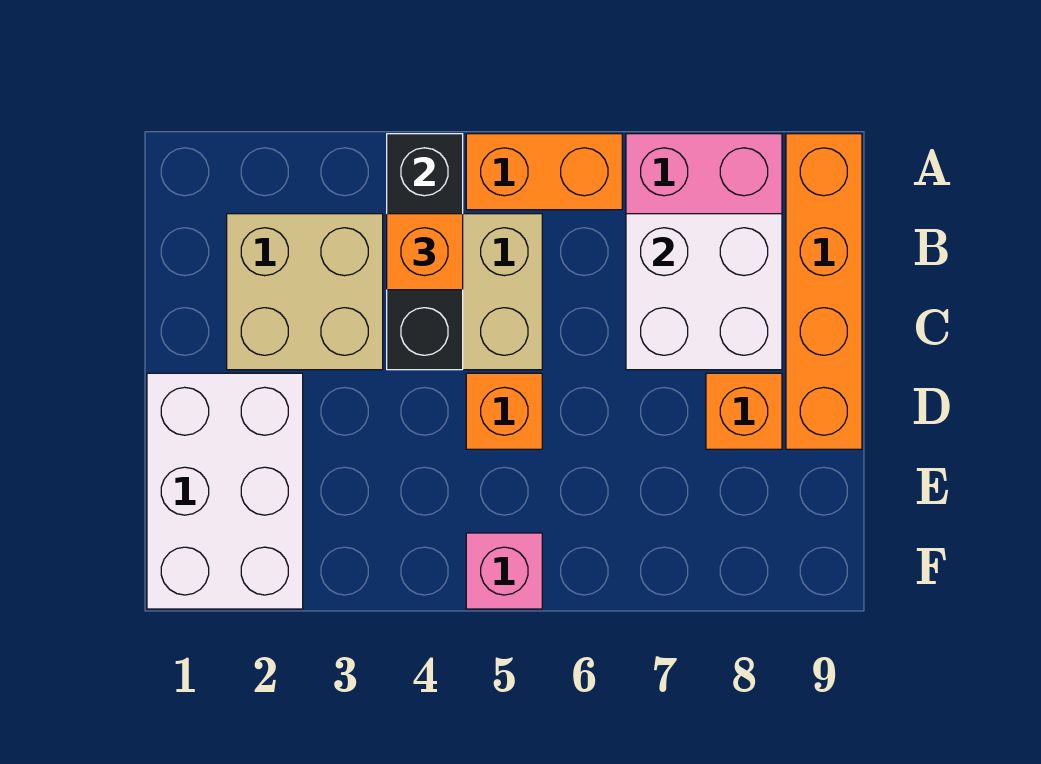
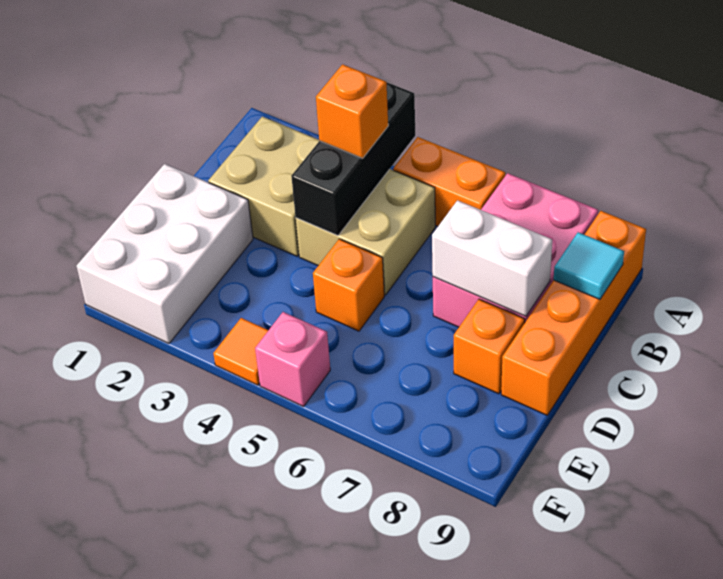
white brick B7:C8 level 2 -> white brick C7:C8 level 2
none -> cyan tile B9 level 2
none -> orange tile F4 level 1

